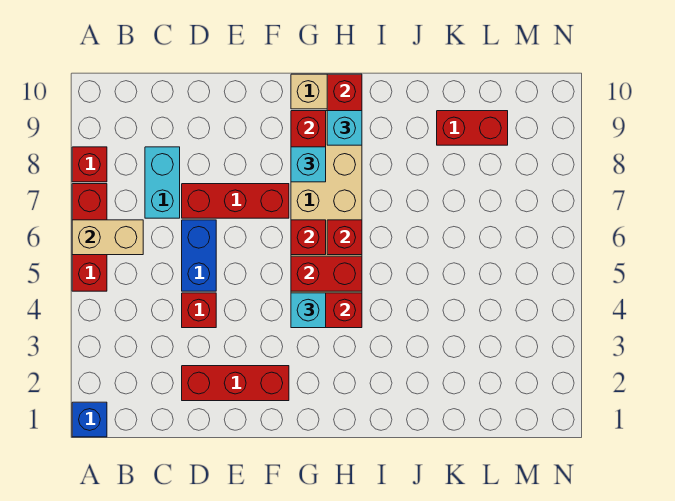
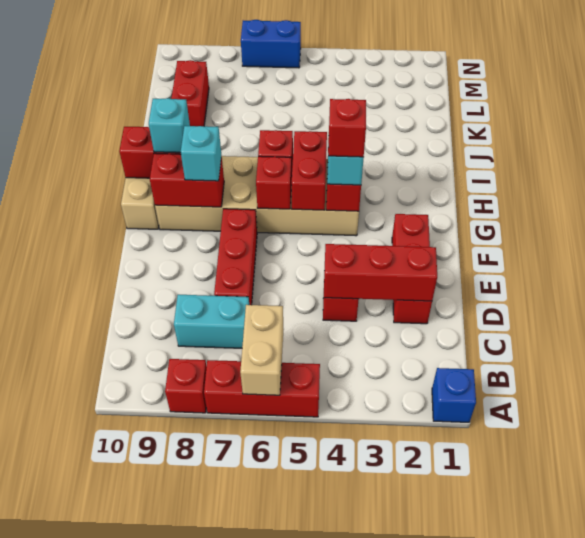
none -> red brick D2:D4 level 2
blue brick D5:D6 level 1 -> blue brick N6:N7 level 1
none -> red brick G4 level 4

